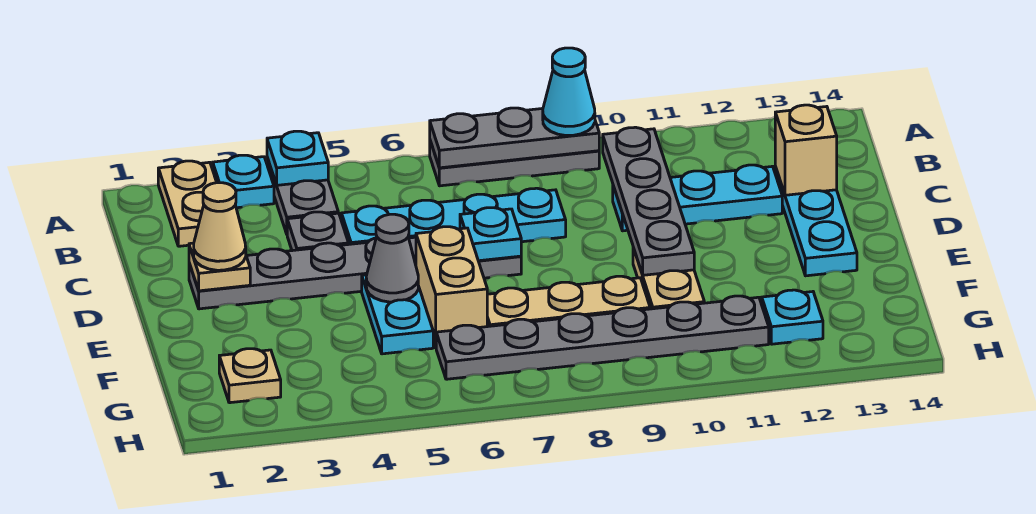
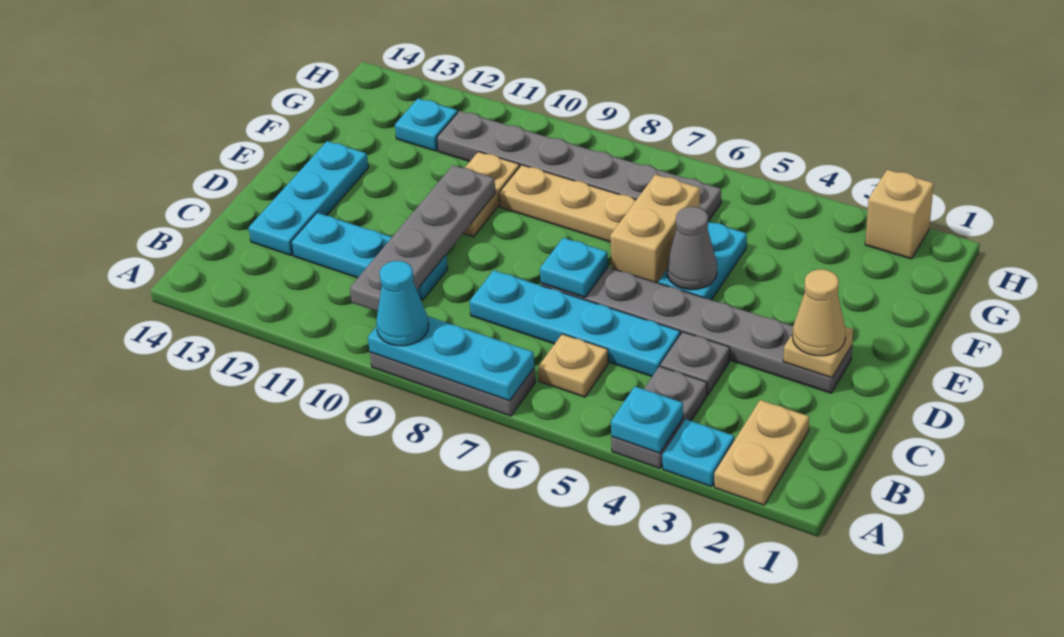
grey plate A7:A9 level 2 -> cyan plate A7:A9 level 2
tan brick C13 level 2 -> tan brick H2 level 1
tan plate G2 level 1 -> tan plate B6 level 1

